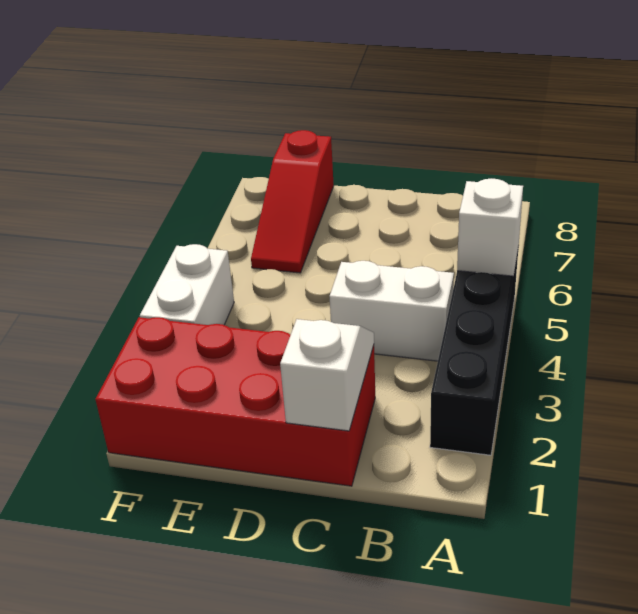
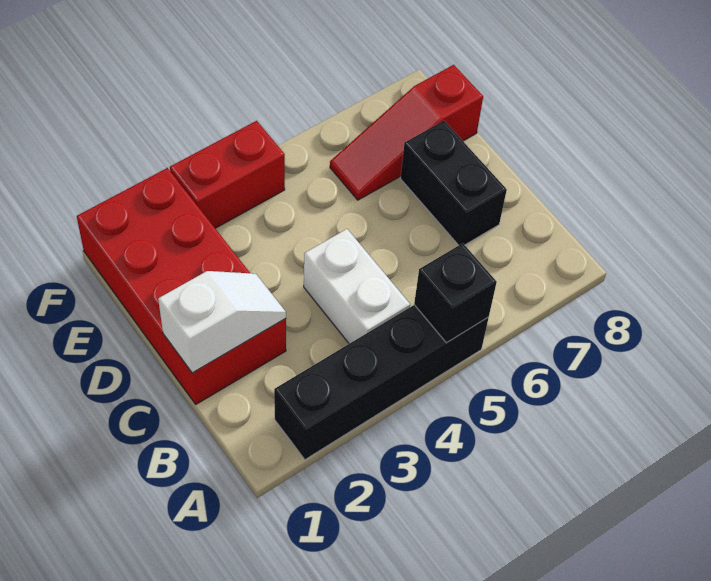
white brick A5 level 2 -> black brick A5 level 2
none -> black brick C7:D7 level 1
white brick F3:F4 level 1 -> red brick F3:F4 level 1

